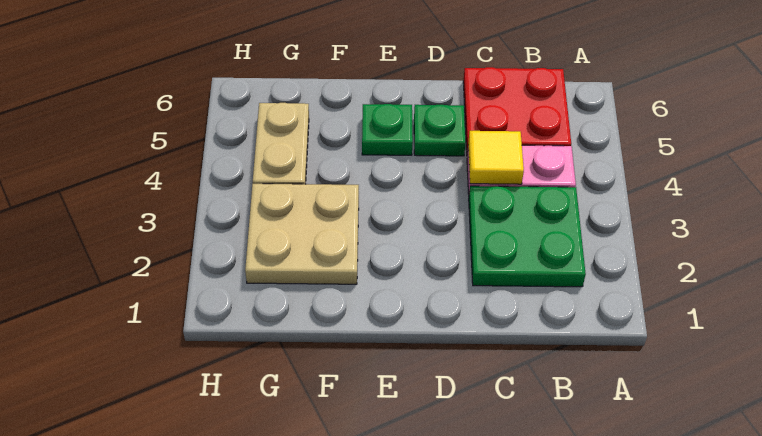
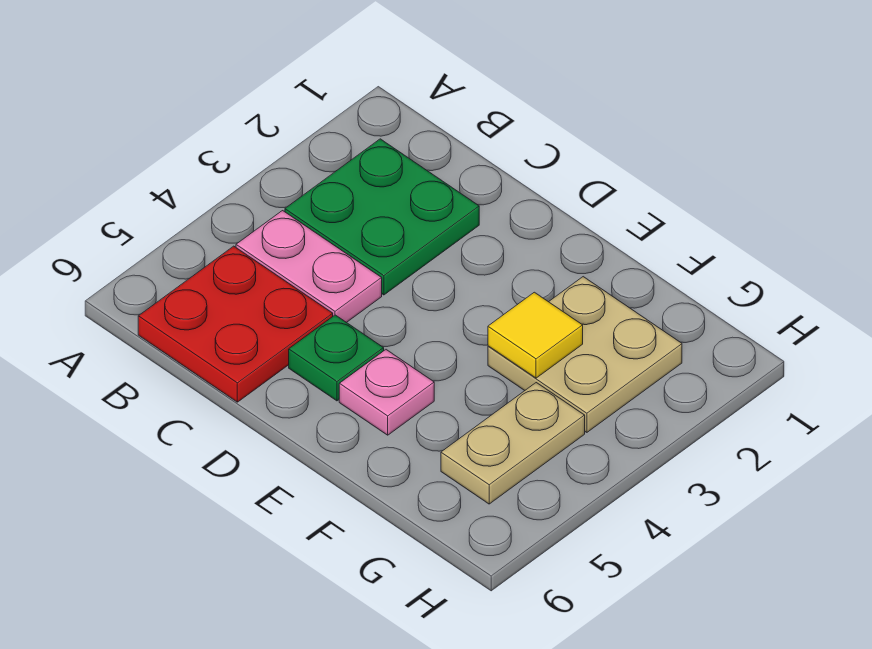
yellow tile C4 level 2 -> yellow tile F3 level 2
green plate E5 level 1 -> pink plate E5 level 1

